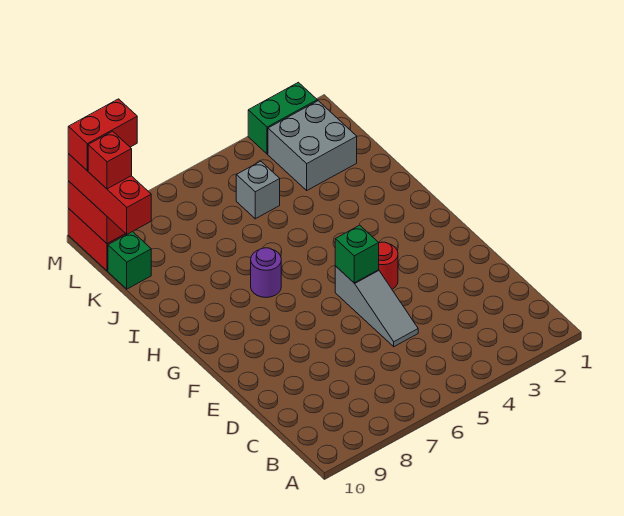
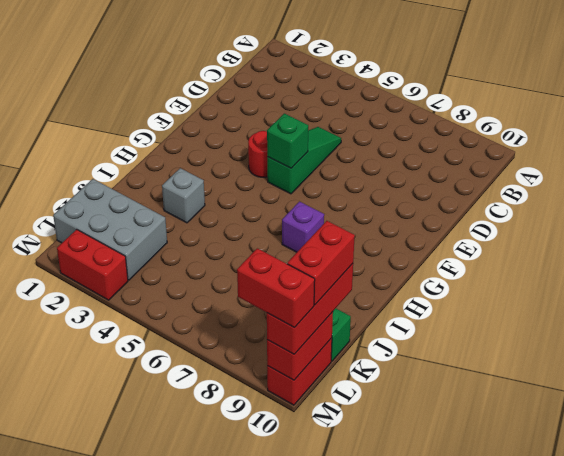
grey slope D5:F5 level 1 top F -> green slope D5:F5 level 1 top F
purple round brick H7 level 1 -> purple brick H7 level 1
grey brick K2:L3 level 1 -> grey brick K1:L3 level 1
grey brick K5 level 1 -> grey brick I3 level 1
red brick L10 level 4 -> red brick K10:L10 level 4
green brick M2:M3 level 1 -> red brick M2:M3 level 1

